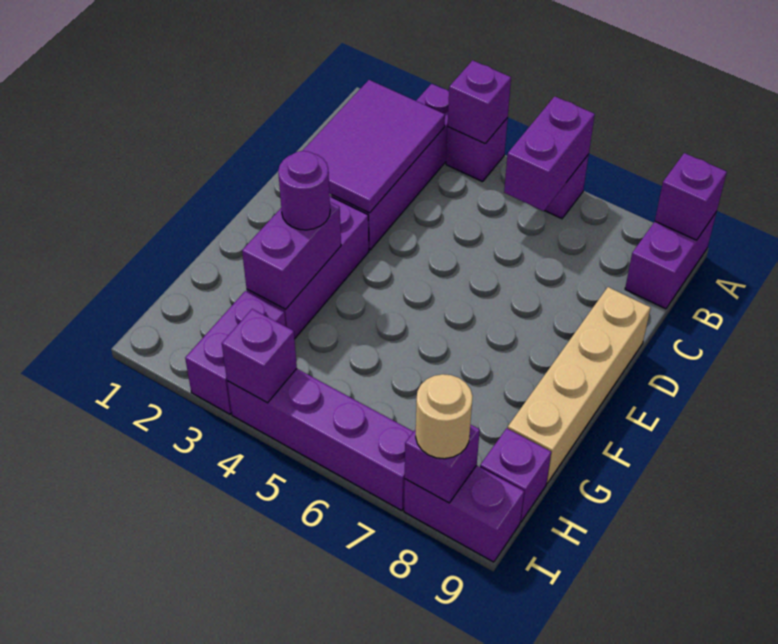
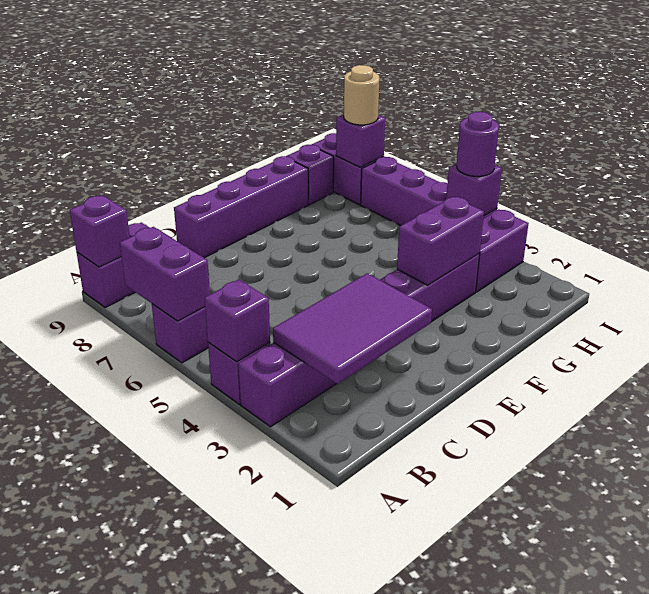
purple brick A6:B6 level 2 -> purple brick A6:A7 level 2
tan brick D9:G9 level 1 -> purple brick D9:G9 level 1
purple round brick F3 level 3 -> purple round brick I4 level 3

